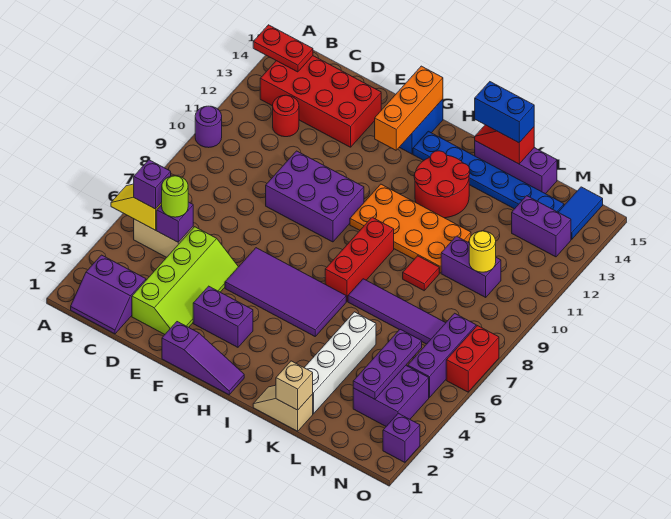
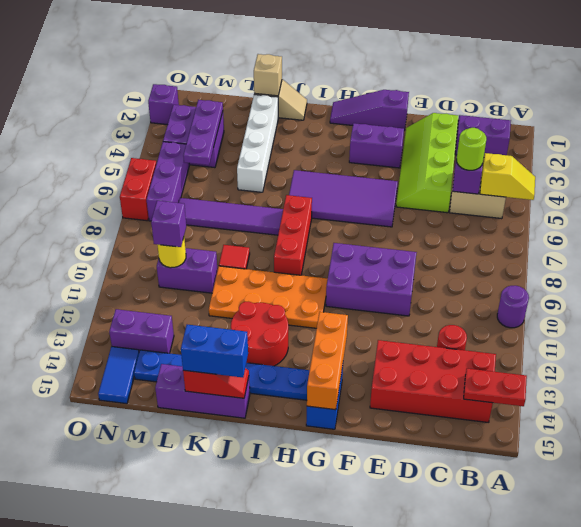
purple brick B5 level 3 -> purple brick M10 level 3

